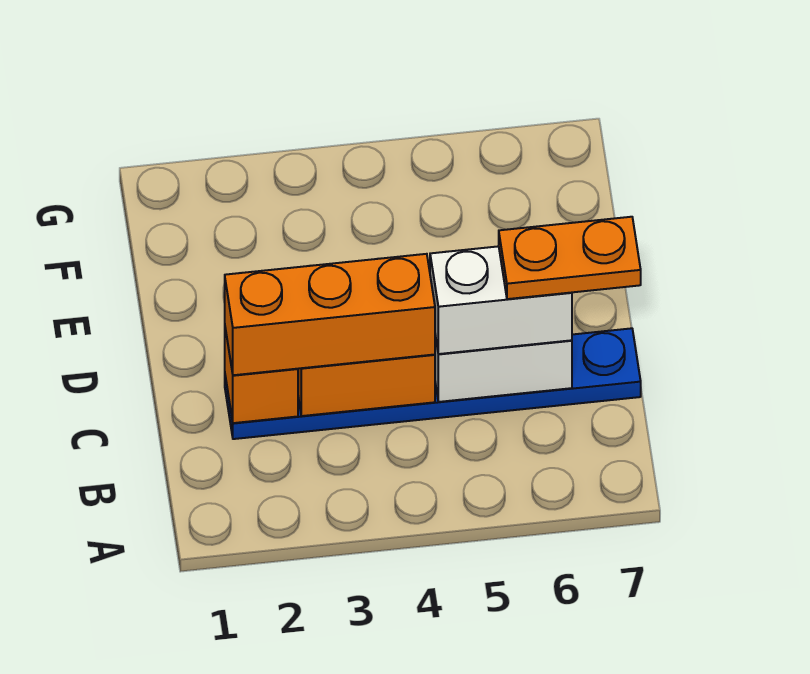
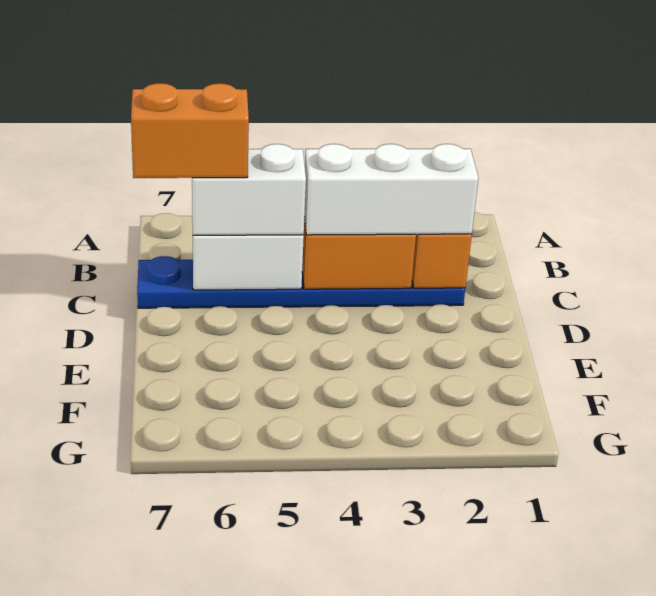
orange brick C2:C4 level 3 -> white brick C2:C4 level 3
orange plate C6:C7 level 4 -> orange brick C6:C7 level 4

